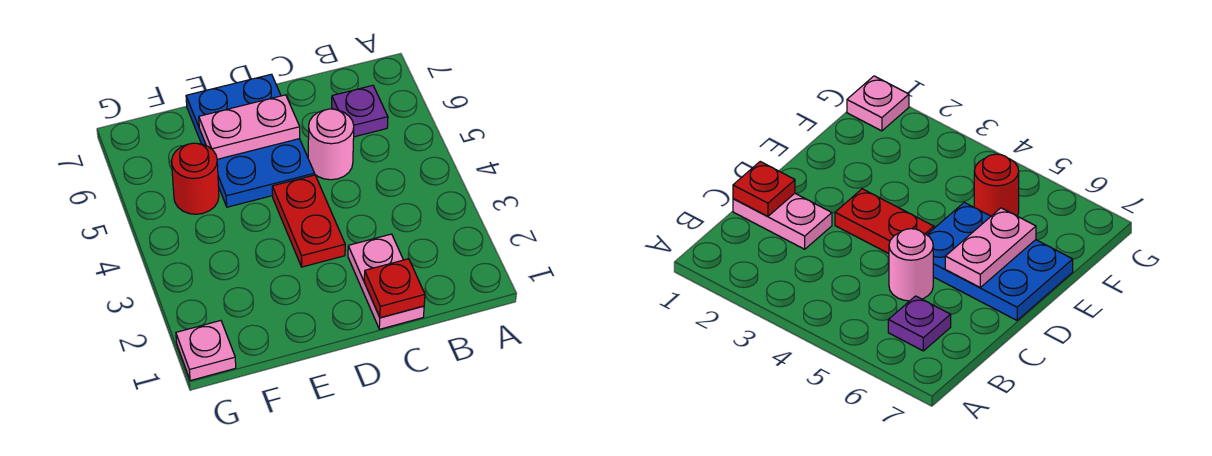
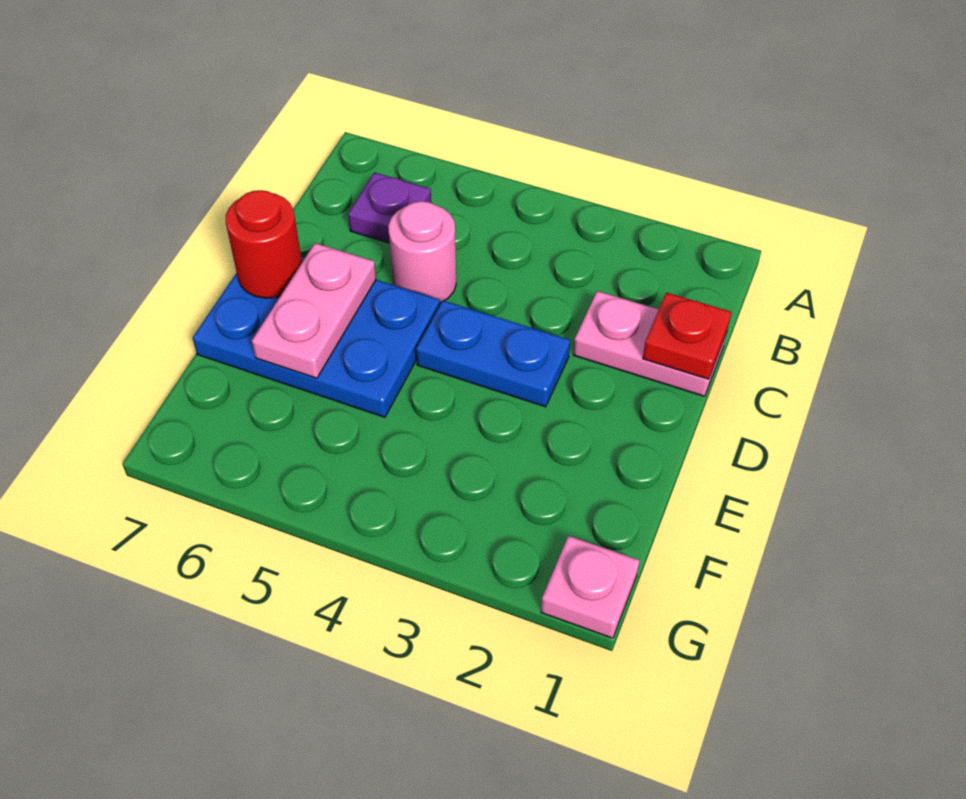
red plate D3:D4 level 1 -> blue plate D3:D4 level 1
red round brick F5 level 1 -> red round brick D7 level 2

